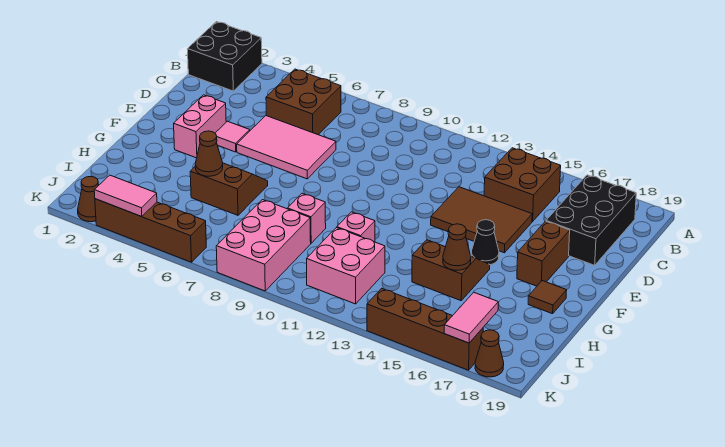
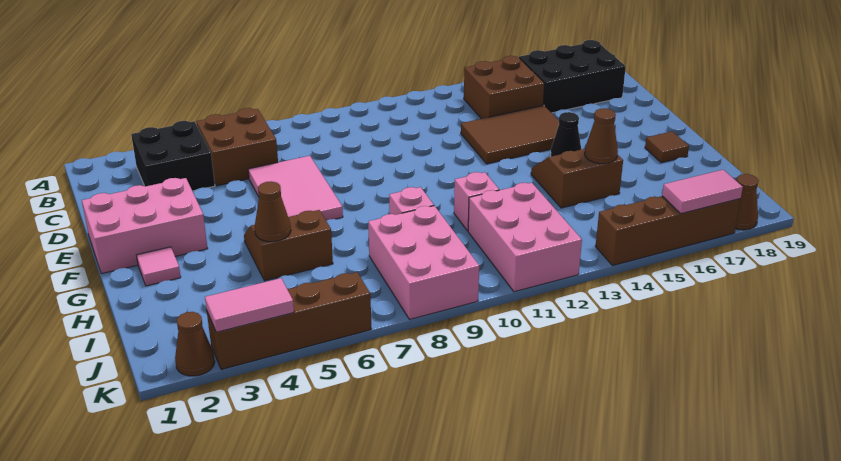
black brick A1:B2 level 1 -> black brick B3:C4 level 1
black brick B17:D18 level 1 -> black brick B16:C18 level 1
pink tile D5:E7 level 1 -> pink tile D6:F7 level 1
pink brick E3:F3 level 1 -> pink brick E1:F3 level 1
pink tile E4 level 1 -> pink tile G2 level 1
brown brick E17:F17 level 1 -> none
pink brick I11:J12 level 1 -> pink brick I11:K12 level 1
pink tile J17:K17 level 2 -> pink tile K16:K17 level 2

